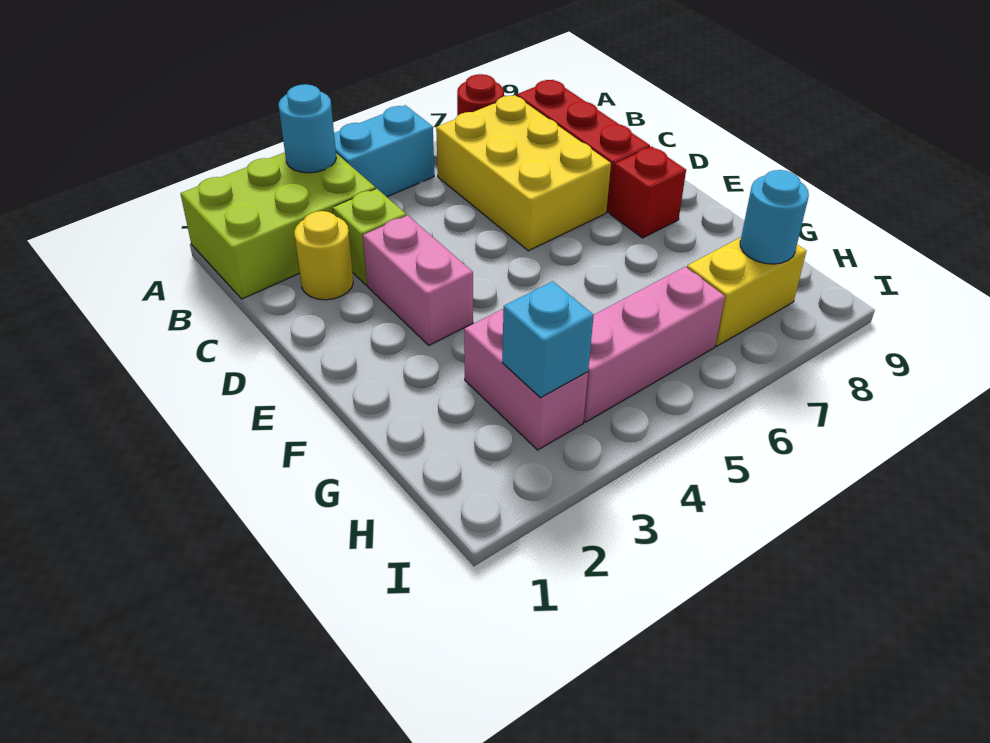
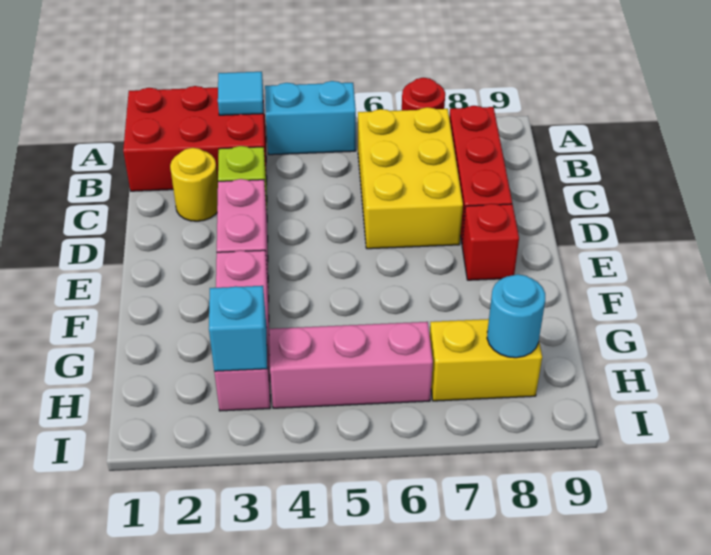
lime brick A1:B3 level 1 -> red brick A1:B3 level 1
cyan round brick A3 level 2 -> cyan tile A3 level 2
pink brick G3:H3 level 1 -> pink brick F3:H3 level 1

